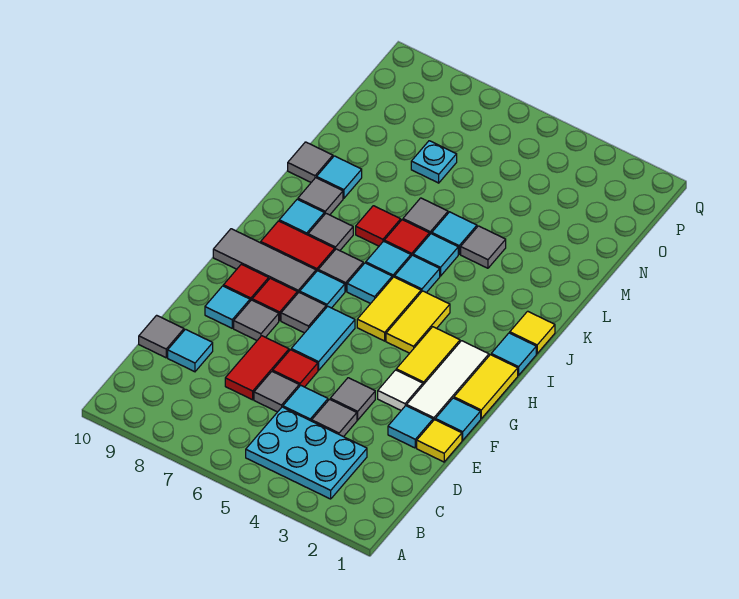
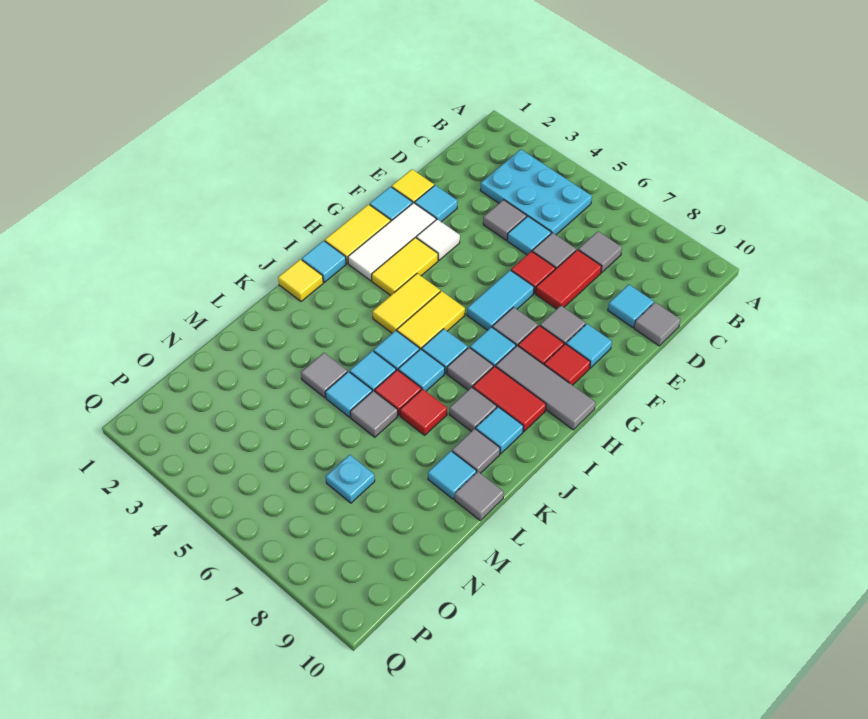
grey tile E4 level 1 -> grey tile C7 level 1

